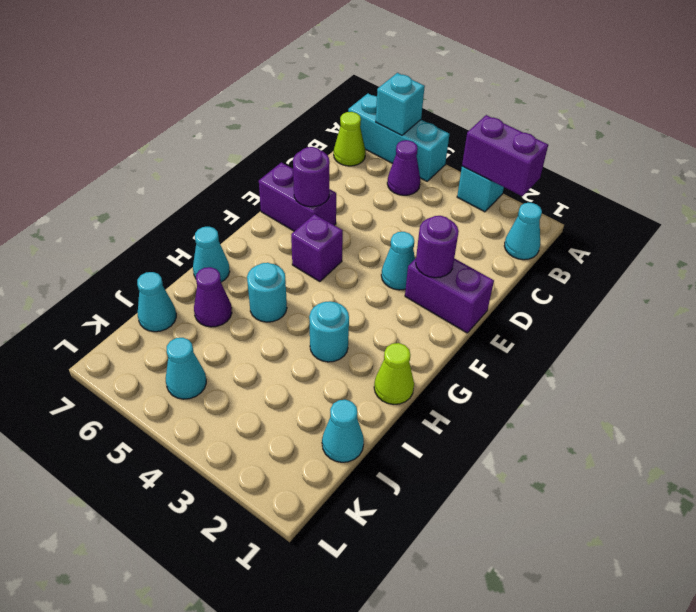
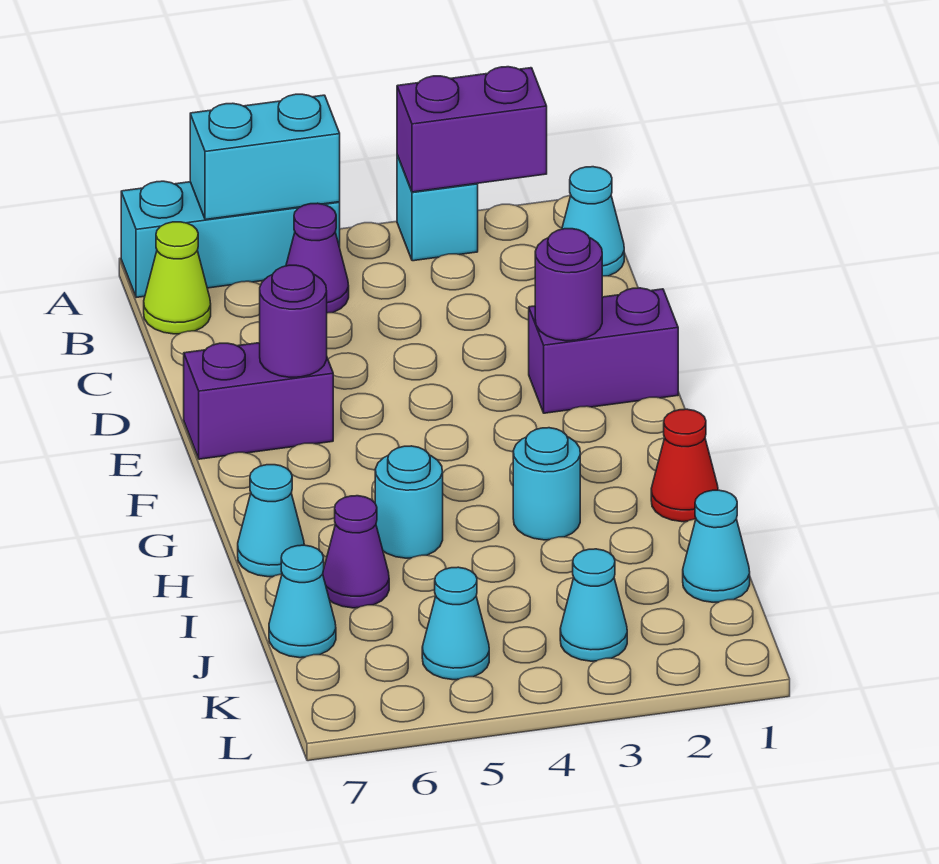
cyan brick A6 level 2 -> cyan brick A5:A6 level 2
cyan cone E3 level 1 -> cyan cone K3 level 1
purple brick F5 level 1 -> none
lime cone H1 level 1 -> red cone H1 level 1

